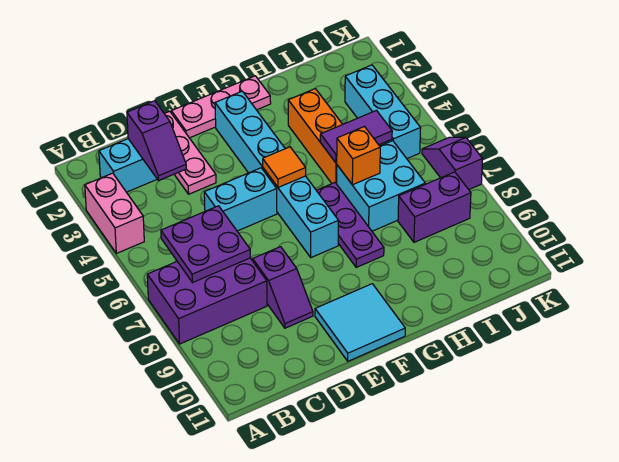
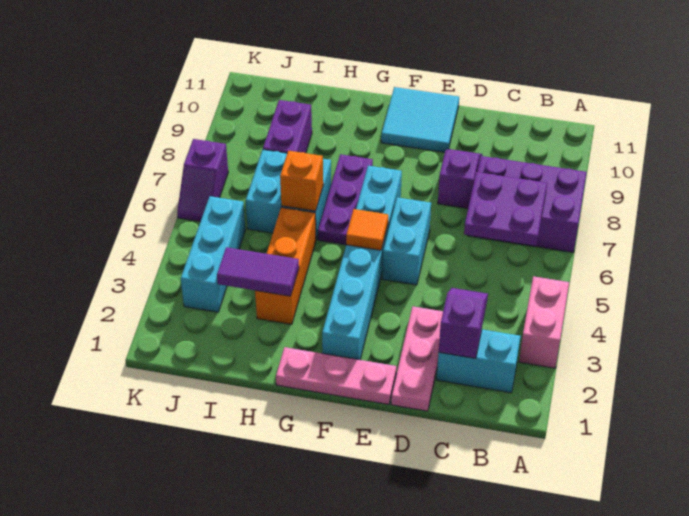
cyan brick D5:E5 level 1 -> cyan brick E5:E6 level 1
purple tile H5:I5 level 2 -> purple tile H3:I3 level 2
purple brick I8:J8 level 1 -> purple brick I8:I9 level 1

